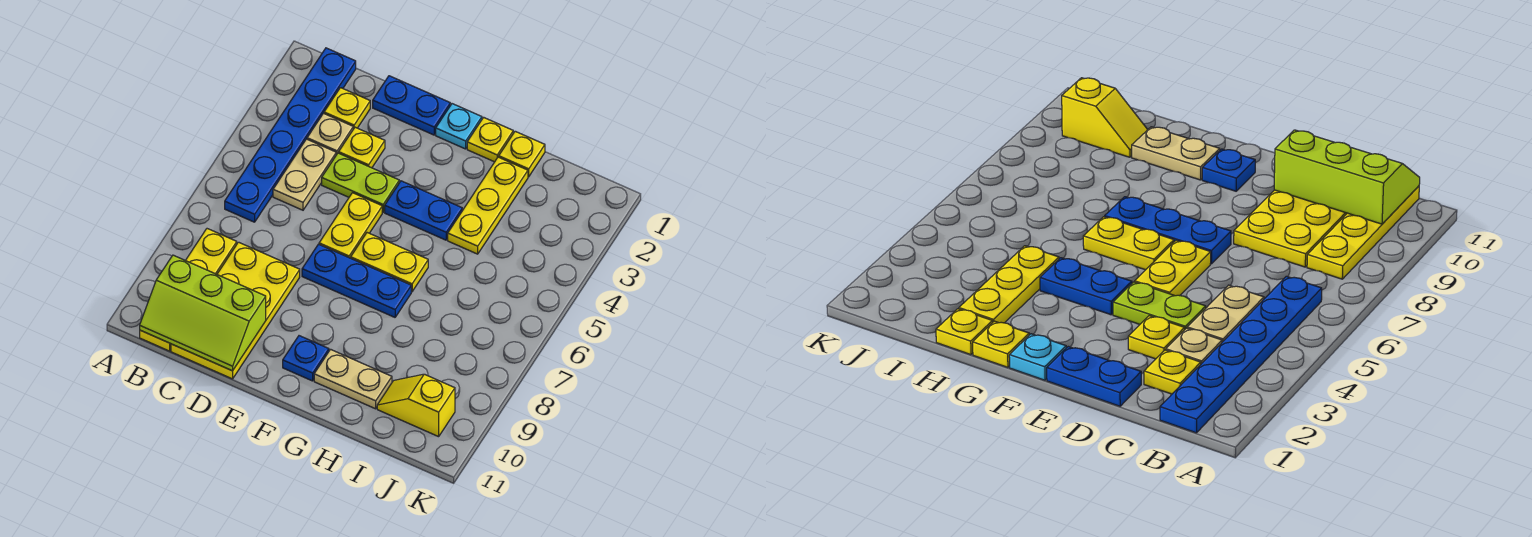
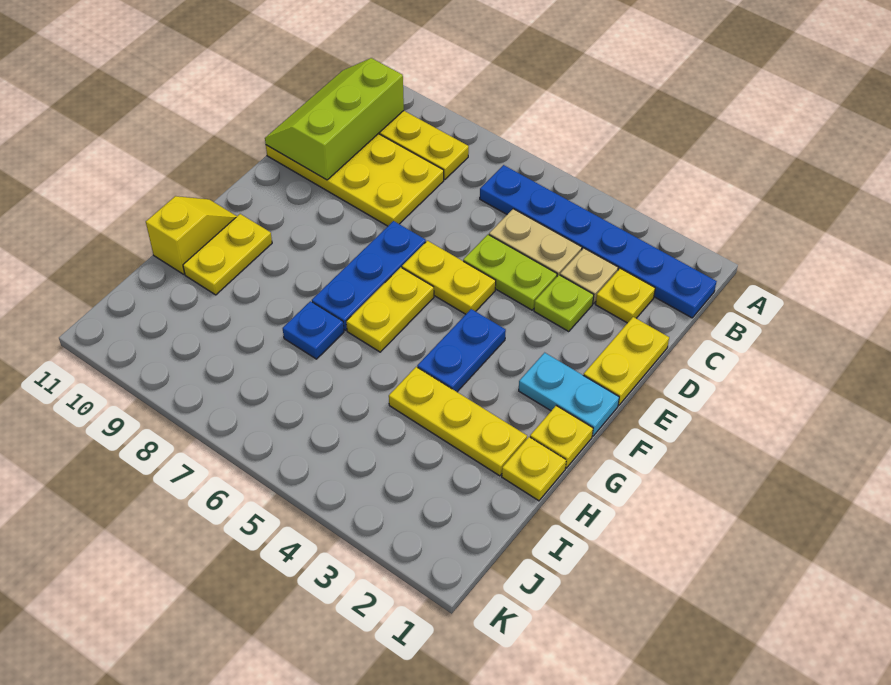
blue plate D1:E1 level 1 -> yellow plate D1:E1 level 1
yellow plate D3 level 1 -> lime plate D3 level 1
lime plate D4:E4 level 1 -> lime plate D4:D5 level 1
cyan plate F1 level 1 -> cyan plate F1:F2 level 1
blue plate F10 level 1 -> blue plate H7 level 1
tan plate G10:H10 level 1 -> yellow plate G10:H10 level 1
yellow slope I10:J10 level 1 top J -> yellow slope G11:H11 level 1 top H

